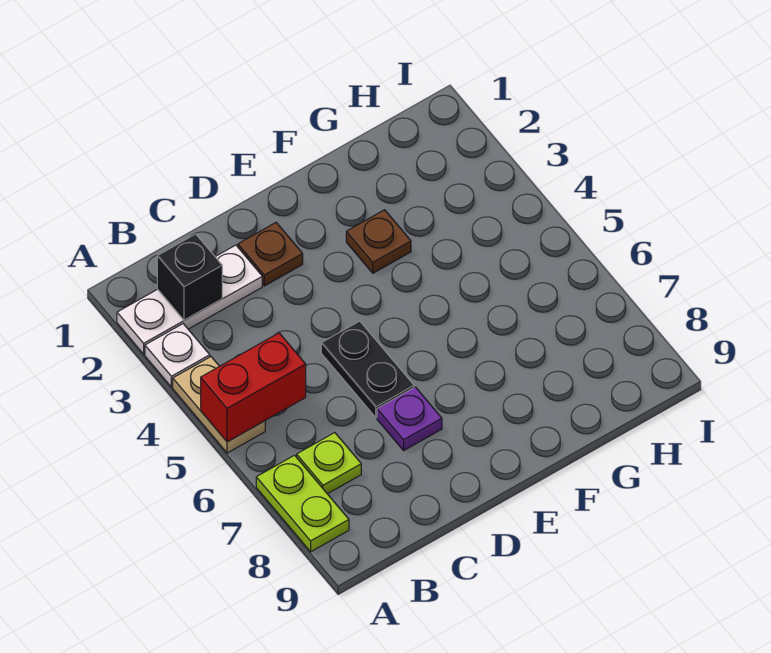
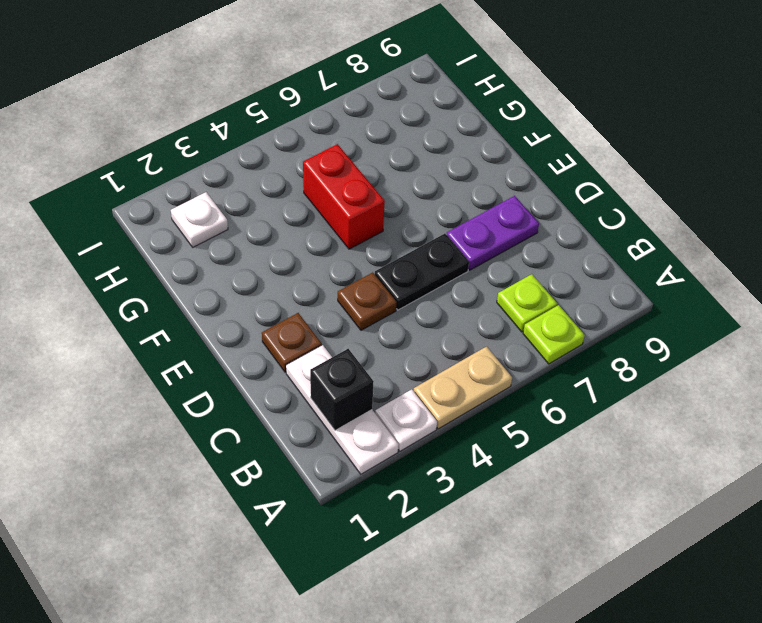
red brick A5:B5 level 2 -> red brick F5:G5 level 1
lime plate A7:A8 level 1 -> lime plate A7 level 1
purple plate D7 level 1 -> purple plate D7:D8 level 1
brown plate F3 level 1 -> brown plate D4 level 1
none -> white plate H2 level 1

